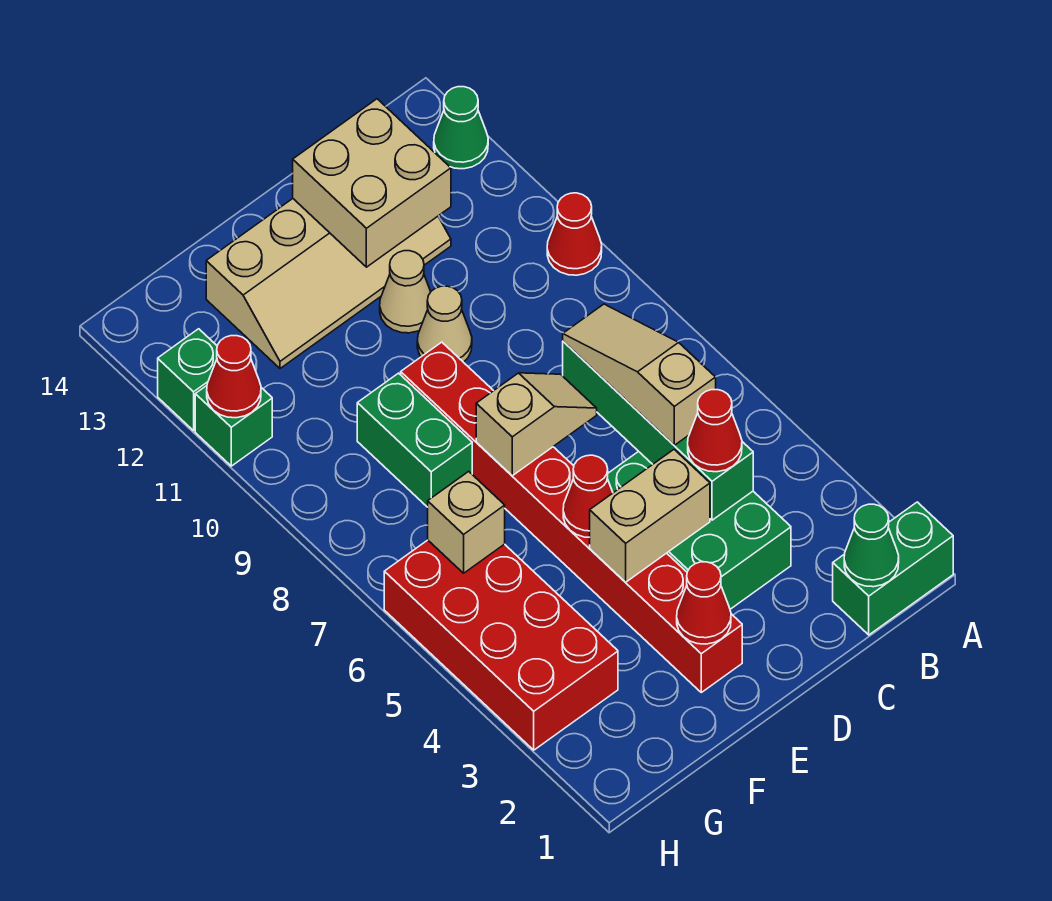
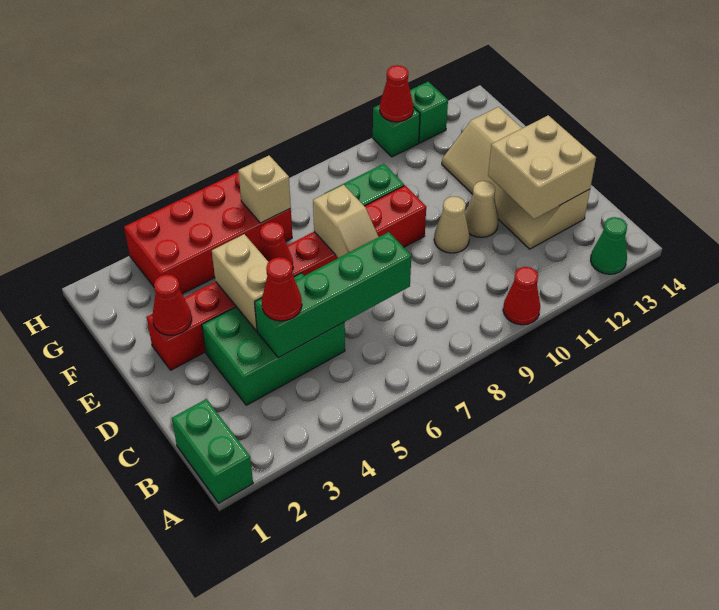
green cone B1 level 2 -> none
tan slope C5:C7 level 3 top 5 -> none

